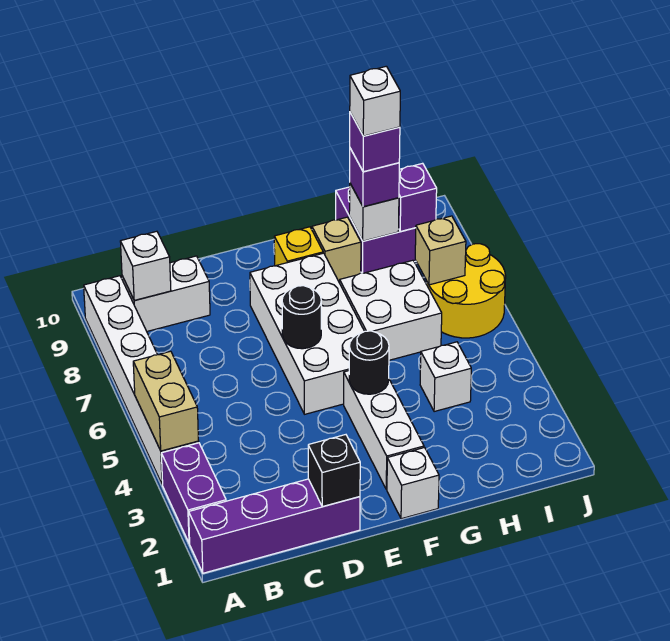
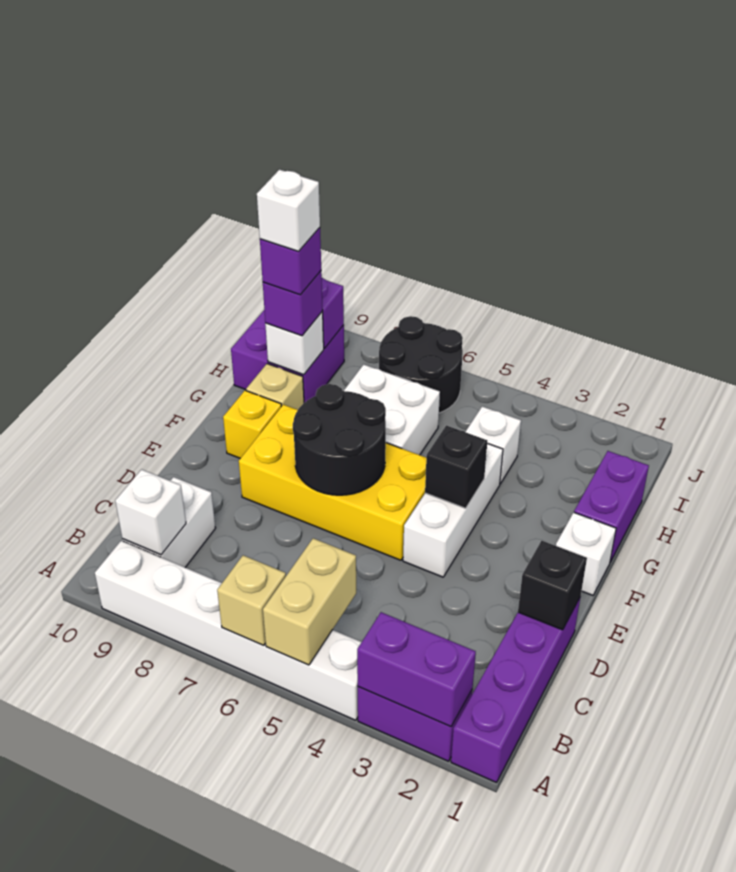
none -> purple brick A2:A3 level 2
tan brick A4:A5 level 2 -> tan brick A5:B5 level 2
white brick E5:F8 level 1 -> yellow brick E5:F8 level 1
black round brick E6 level 2 -> black round brick E6:F7 level 2
white brick F2:F4 level 1 -> white brick E4:G4 level 1
black round brick F4 level 2 -> black brick F4 level 2
none -> purple brick G1:H1 level 1
yellow round brick I6:J7 level 1 -> black round brick I6:J7 level 1
tan brick I7 level 2 -> tan brick A6 level 2

